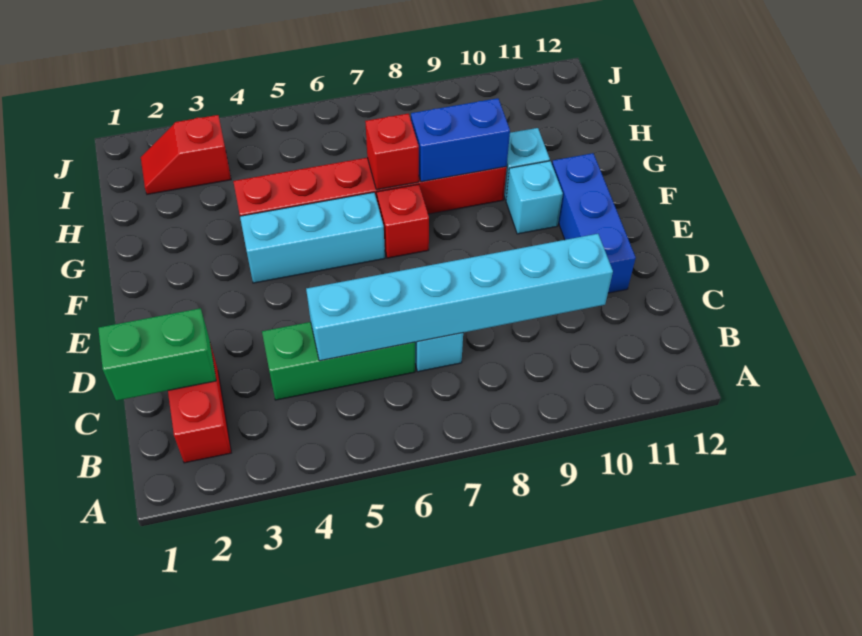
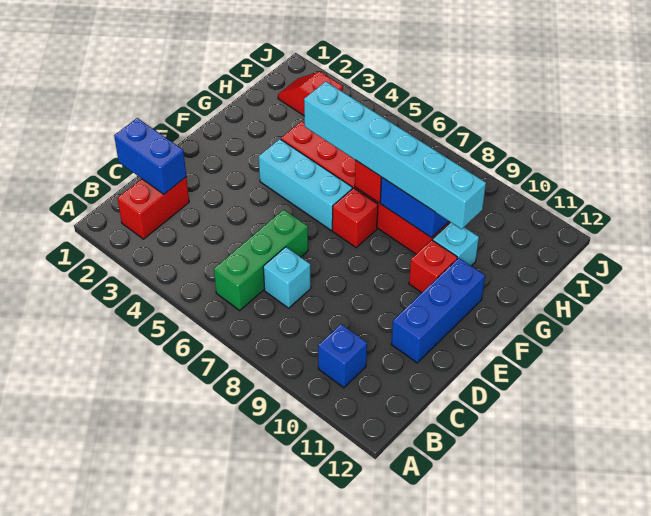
none -> blue brick B10 level 1
green brick C1:C2 level 2 -> blue brick C1:C2 level 2
green brick C4:C6 level 1 -> green brick B6:D6 level 1
cyan brick C5:C10 level 2 -> cyan brick G5:G10 level 3
cyan brick F10 level 1 -> red brick F10 level 1

